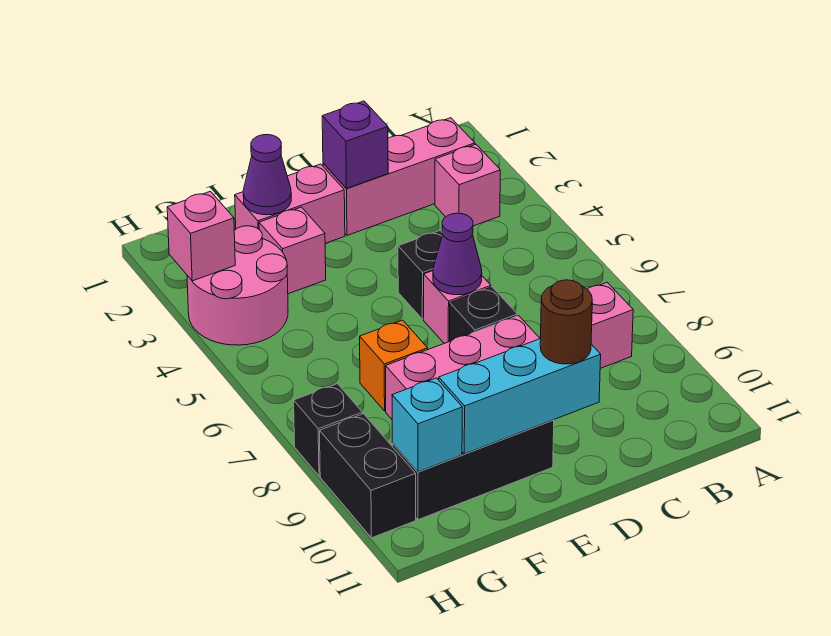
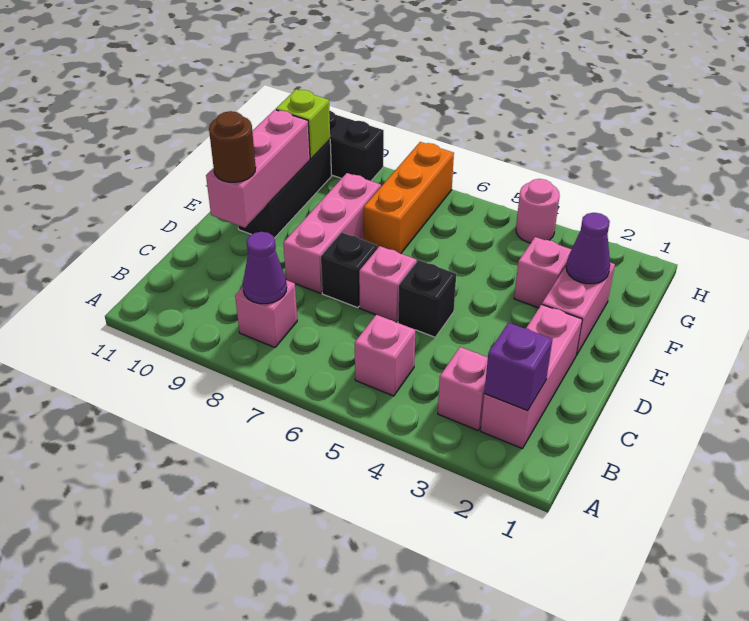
purple brick D2 level 2 -> purple brick B2 level 2
purple cone D6 level 2 -> purple cone B8 level 2
cyan brick D10:F10 level 2 -> pink brick D10:F10 level 2
orange brick F7 level 1 -> orange brick F7:H7 level 1
pink round brick G3:H4 level 1 -> pink round brick H4 level 1
cyan brick G10 level 2 -> lime brick G10 level 2
pink brick H3 level 2 -> pink brick B5 level 1
black brick H8 level 1 -> none

